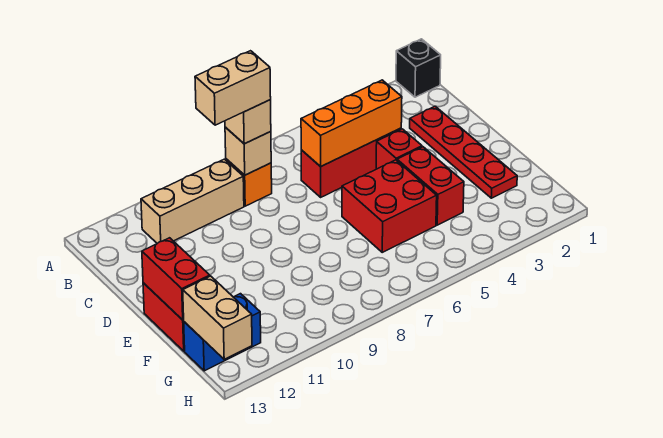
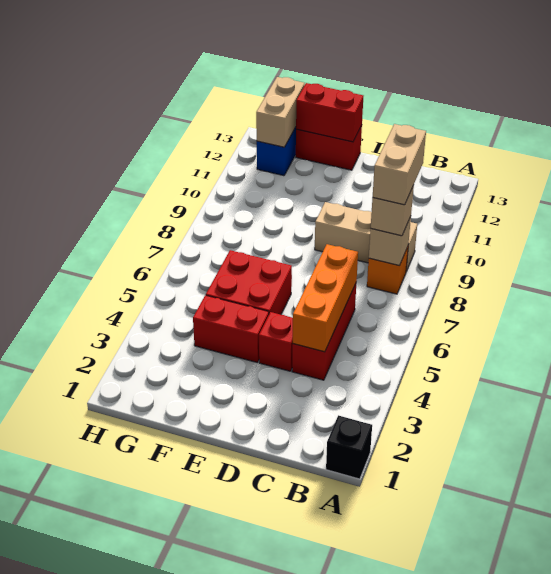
tan brick B9:B11 level 1 -> tan brick B9:D9 level 1
red plate C2:F2 level 1 -> none
tan brick G13:H13 level 2 -> tan brick G12:G13 level 2

